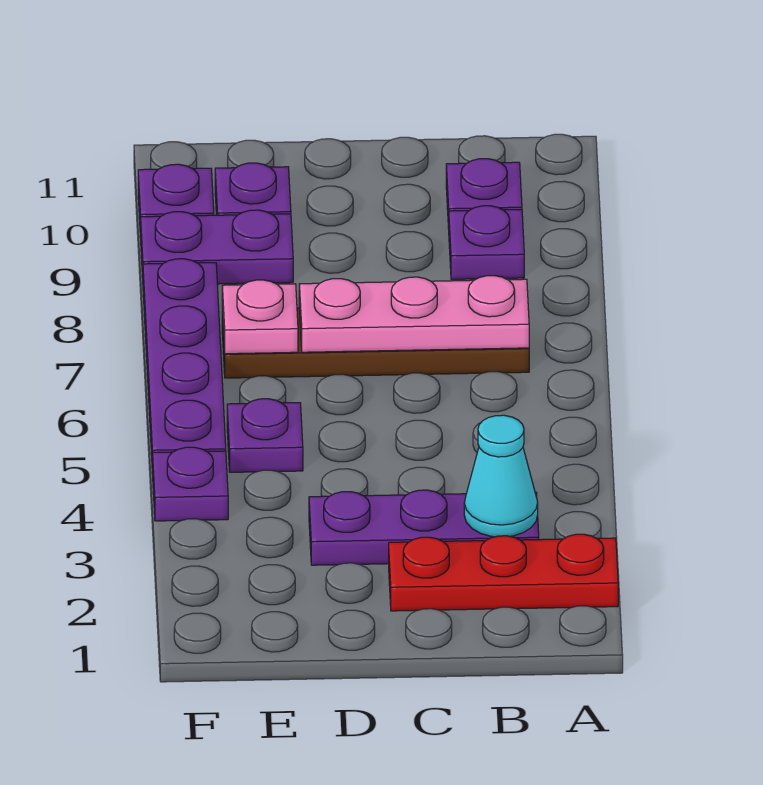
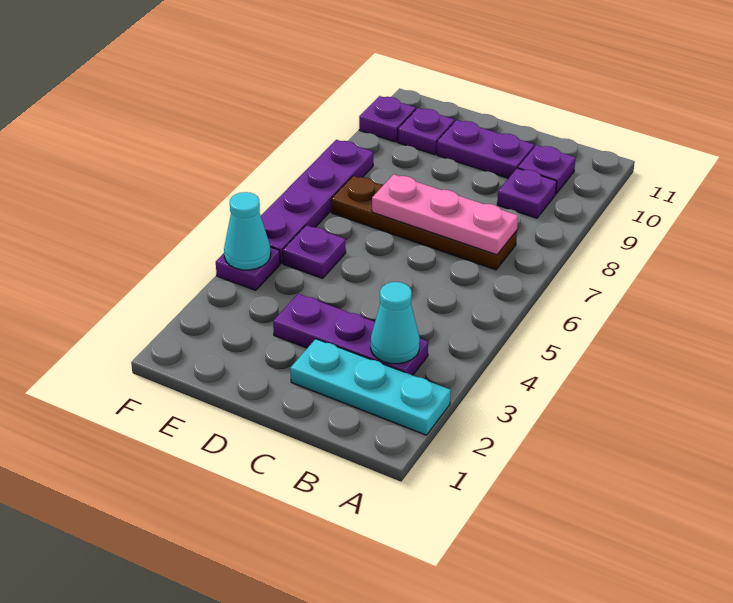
red plate A2:C2 level 1 -> cyan plate A2:C2 level 1
pink plate E7 level 2 -> none
purple plate E9:F9 level 1 -> purple plate C10:D10 level 1
none -> cyan cone F4 level 2

